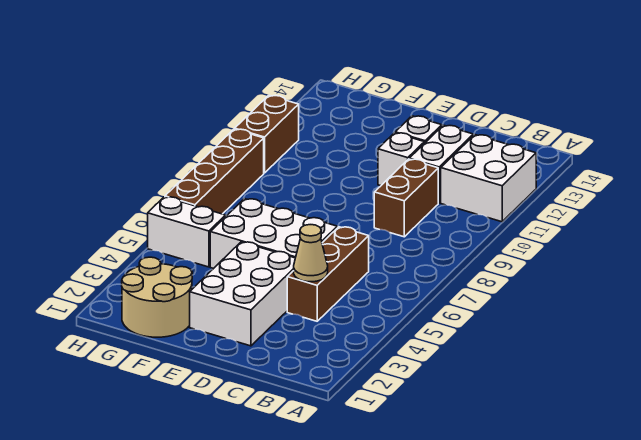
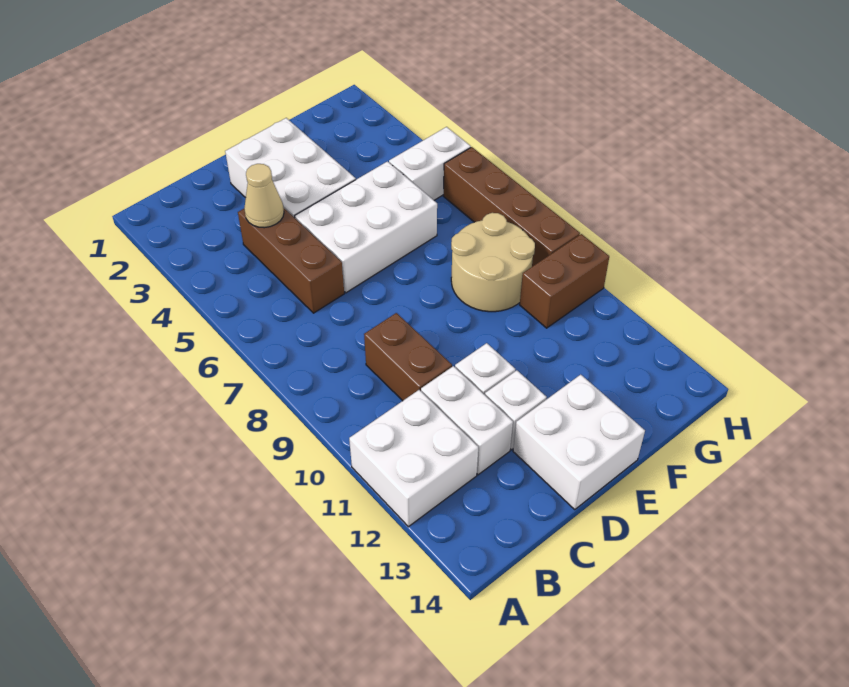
none -> white brick D13:E14 level 1
tan round brick F1:G2 level 1 -> tan round brick F8:G9 level 1
brown brick H10:H11 level 1 -> brown brick G10:H10 level 1

